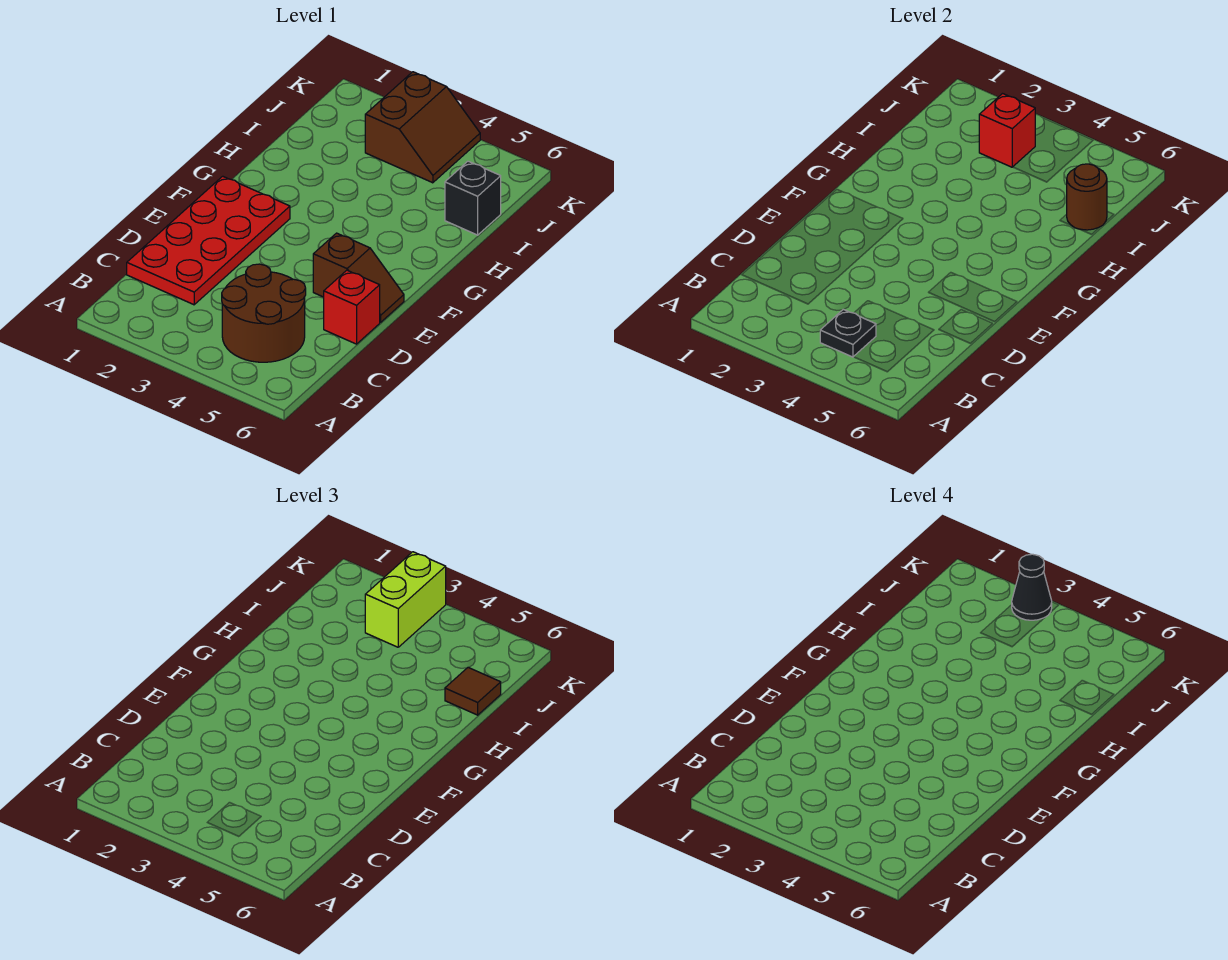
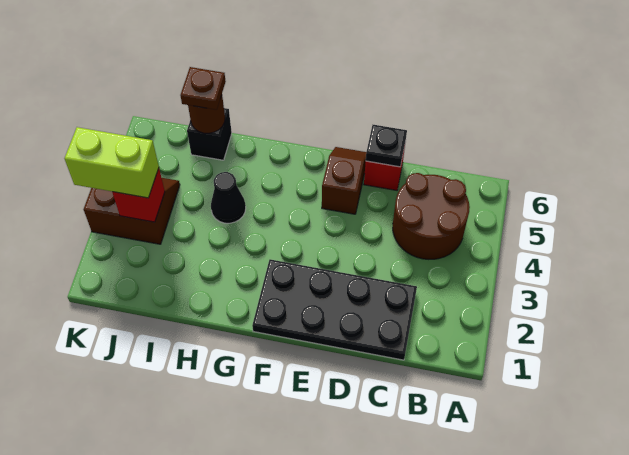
black plate B4 level 2 -> black plate D6 level 2
red plate C1:F2 level 1 -> black plate C1:F2 level 1
brown tile I6 level 3 -> brown plate I6 level 3
black cone K3 level 4 -> black cone H4 level 1

